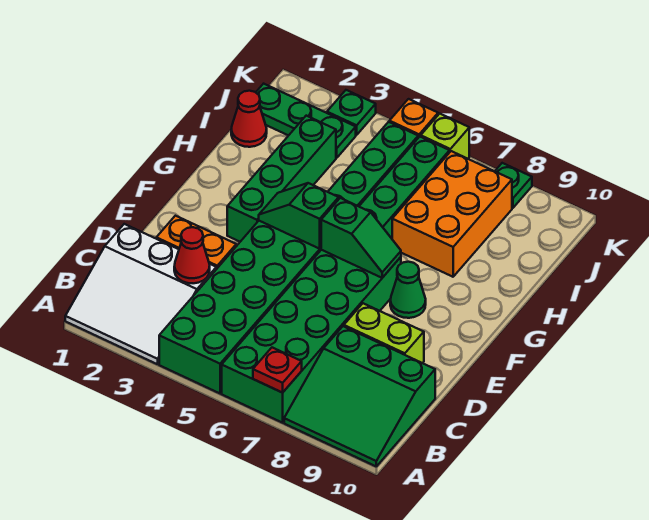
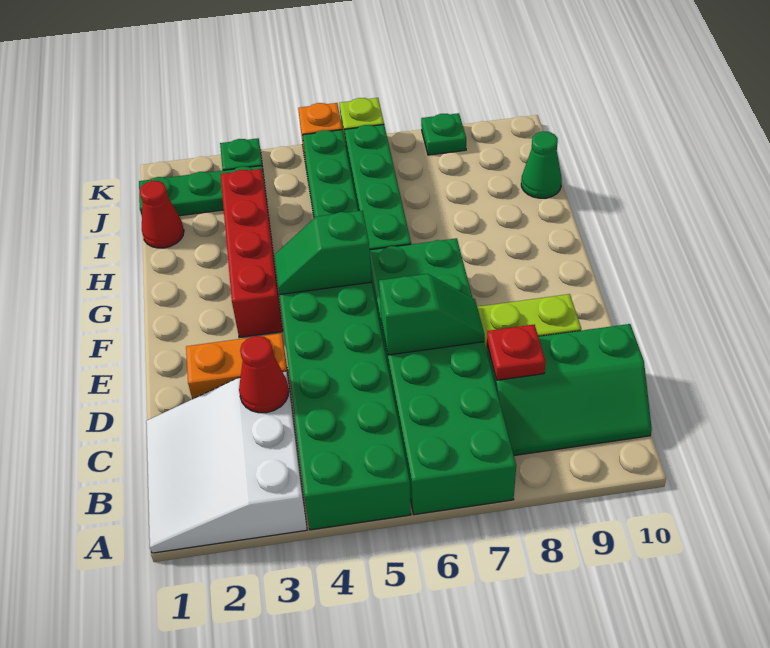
white slope A1:C3 level 1 top C -> white slope A1:C3 level 1 top 3
red plate A7 level 2 -> red plate C8 level 2
green slope A8:C10 level 1 top C -> green slope B8:C10 level 1 top C
green brick F3:I3 level 1 -> red brick F3:I3 level 1
green slope F6:F7 level 2 top 6 -> green slope D6:D7 level 2 top 6
green cone F8 level 1 -> green cone I10 level 1
orange brick H7:J8 level 1 -> none

